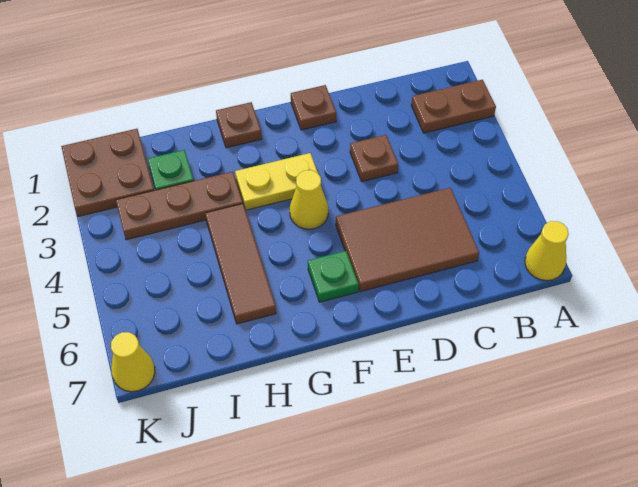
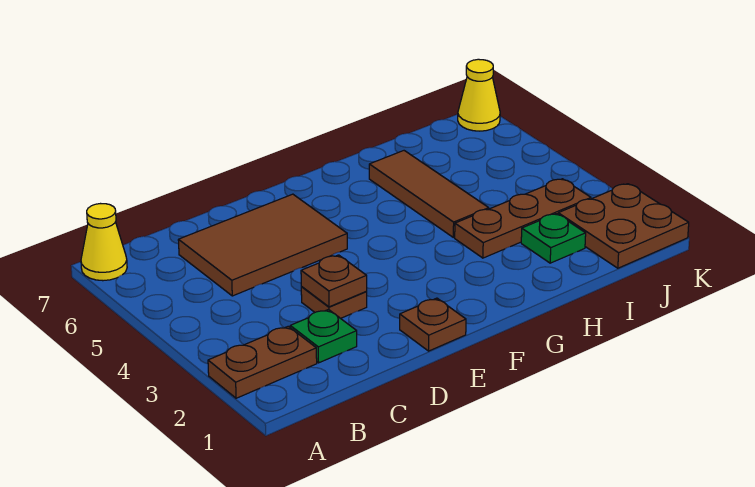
yellow plate F3:G3 level 1 -> none
yellow cone F4 level 1 -> none
green plate F6 level 1 -> green plate C2 level 1
brown plate G1 level 1 -> brown plate D3 level 2

